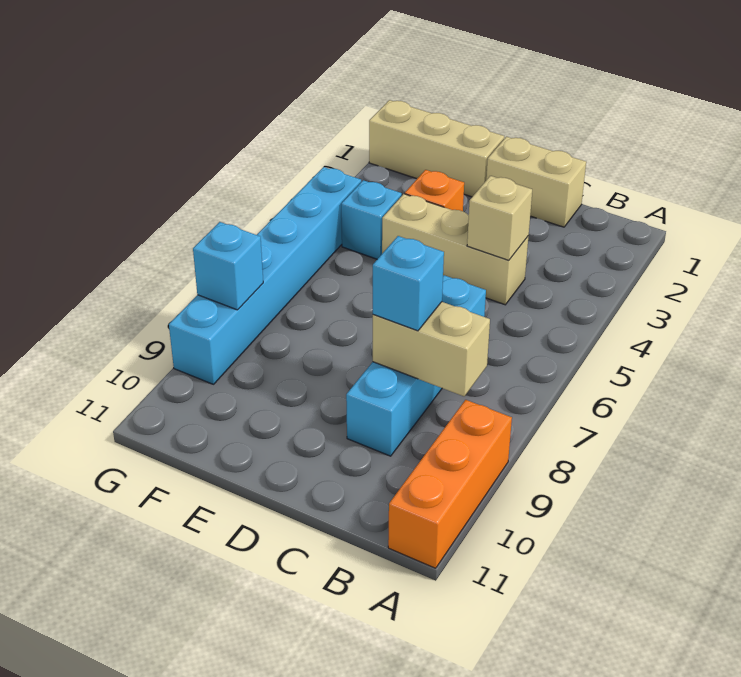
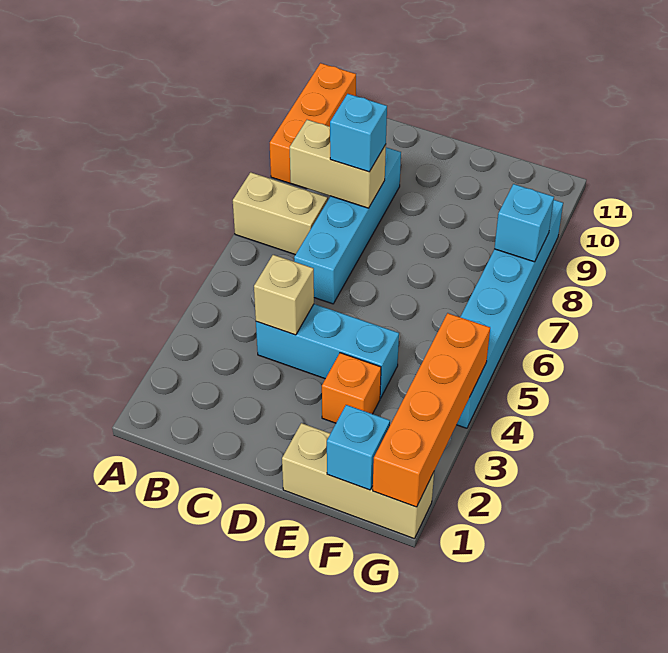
tan brick C1:D1 level 1 -> tan brick A7:B7 level 1
tan brick C4:E4 level 1 -> cyan brick C4:E4 level 1
cyan brick F4 level 1 -> cyan brick F1 level 2
none -> orange brick G1:G4 level 2

